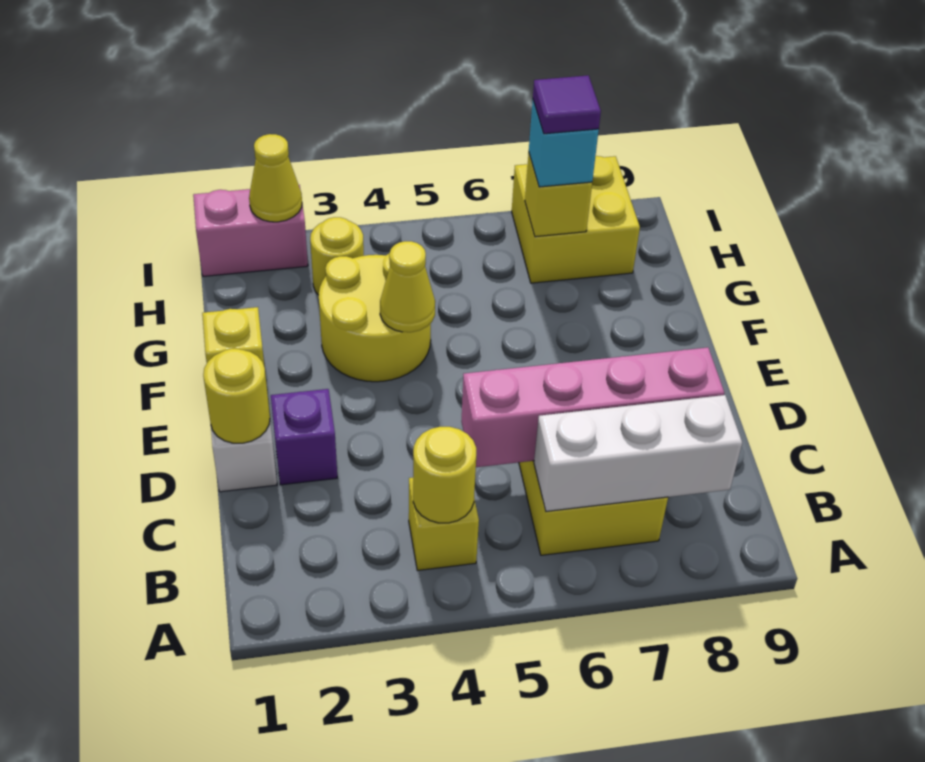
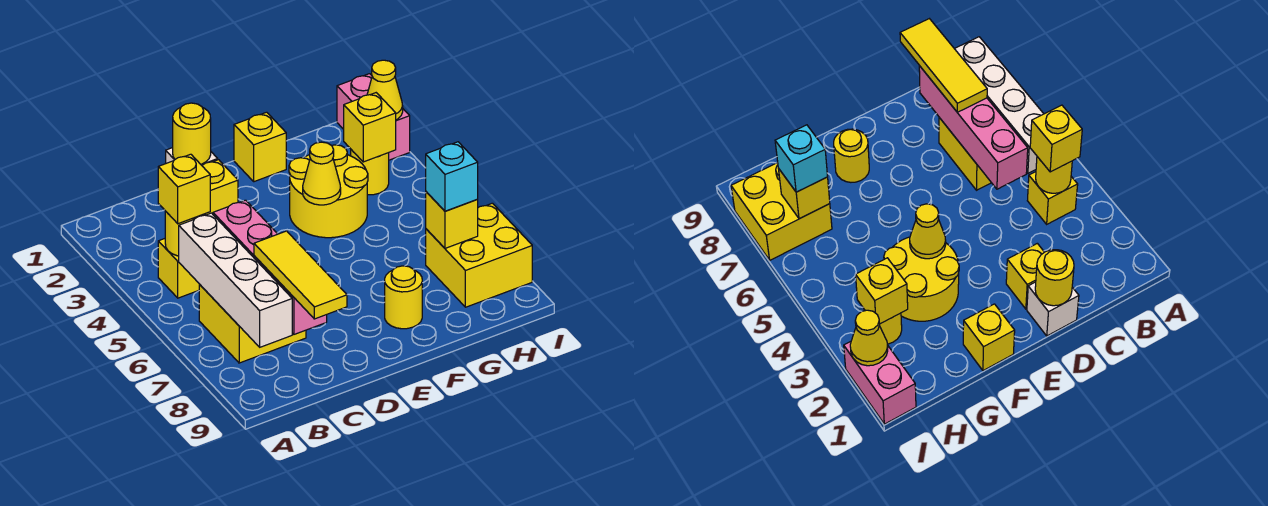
none -> yellow brick B4 level 3
white brick B6:B8 level 2 -> white brick B5:B8 level 2
none -> yellow tile C7:C9 level 3
purple brick D2 level 1 -> yellow brick D2 level 1
none -> yellow round brick F8 level 1
none -> yellow brick H3 level 2
purple tile H7 level 4 -> none

